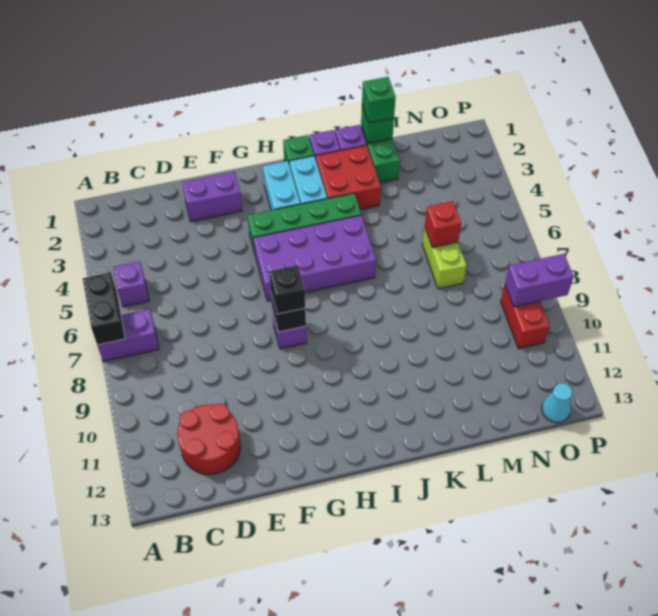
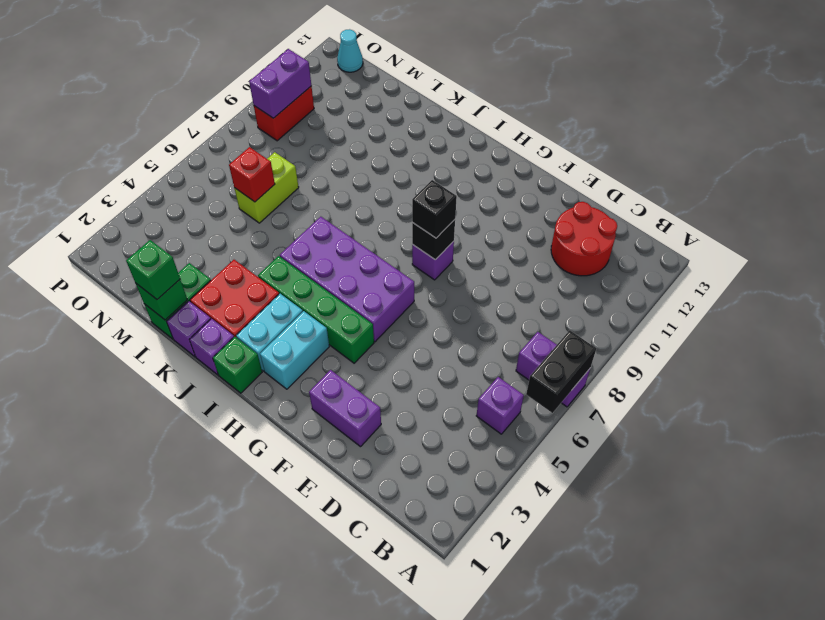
purple brick O9:P9 level 2 -> purple brick O9:O10 level 2

